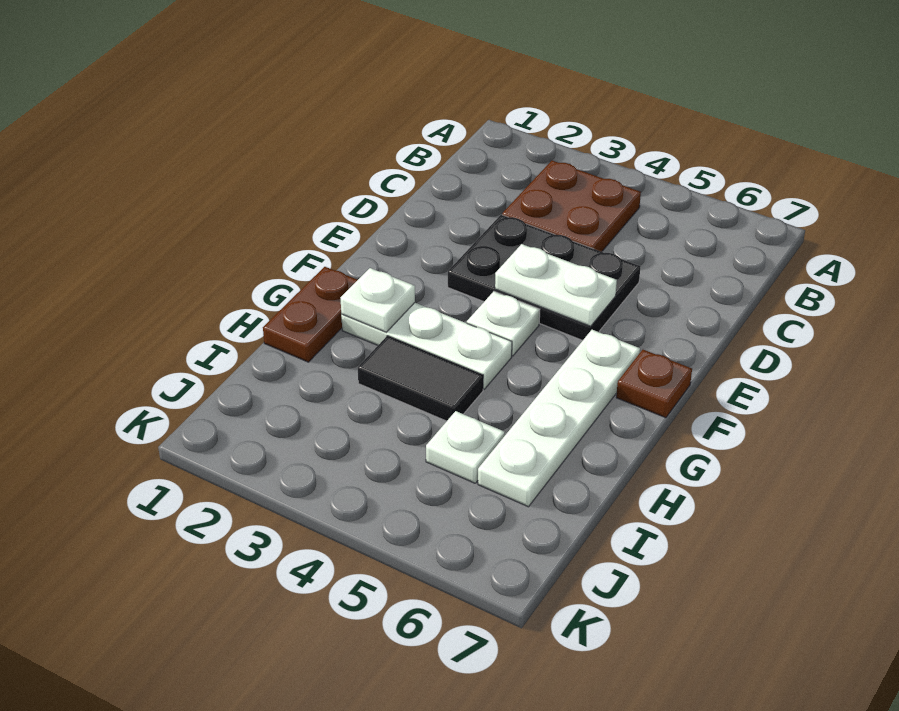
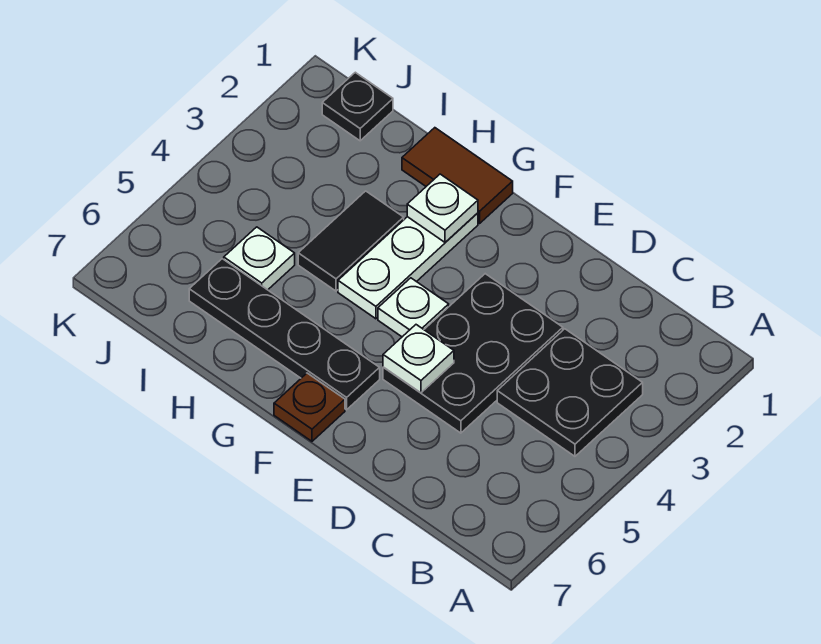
brown plate B3:C4 level 1 -> black plate B3:C4 level 1
white plate E4:E5 level 2 -> white plate E5 level 2
white plate F6:I6 level 1 -> black plate F6:I6 level 1
brown plate G1:H1 level 1 -> brown tile G1:H1 level 1
none -> black plate J1 level 1

